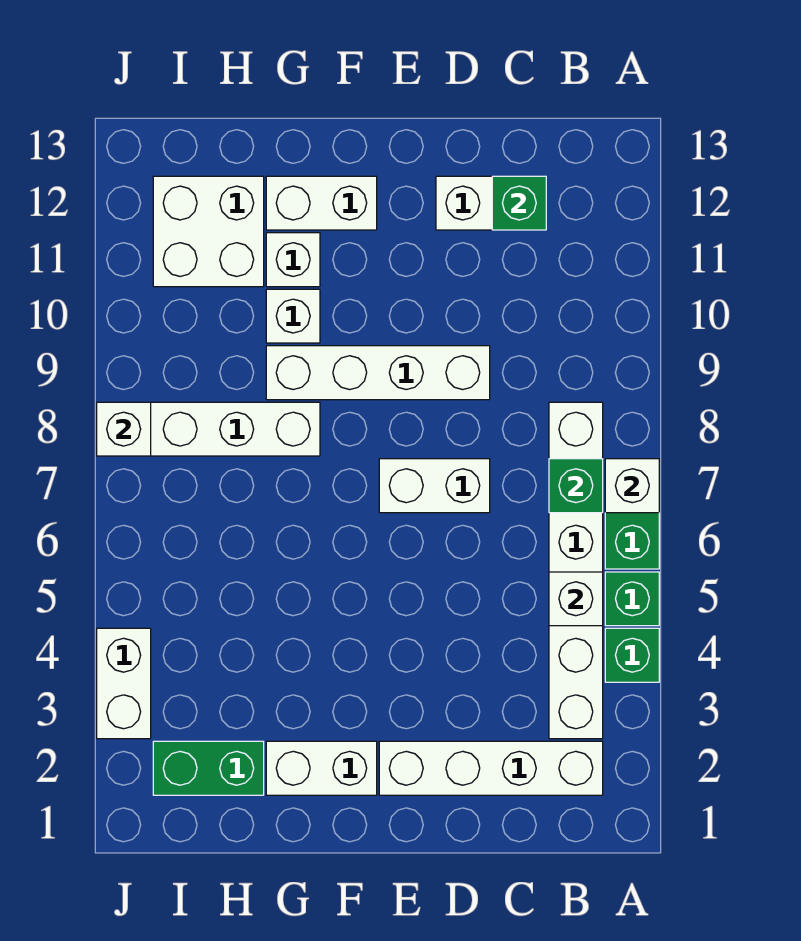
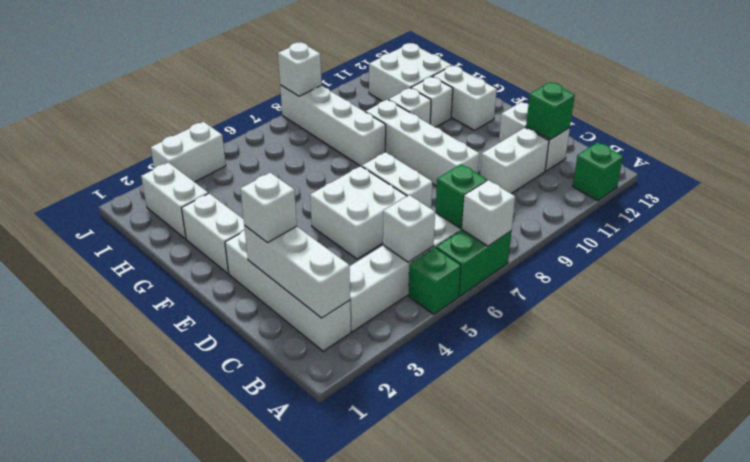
green brick A4 level 1 -> green brick A12 level 1
none -> white brick B2:D2 level 2
none -> white brick C10:C11 level 1
none -> white brick D2 level 3
none -> white brick D5:E6 level 1
green brick H2:I2 level 1 -> white brick H2:I2 level 1

